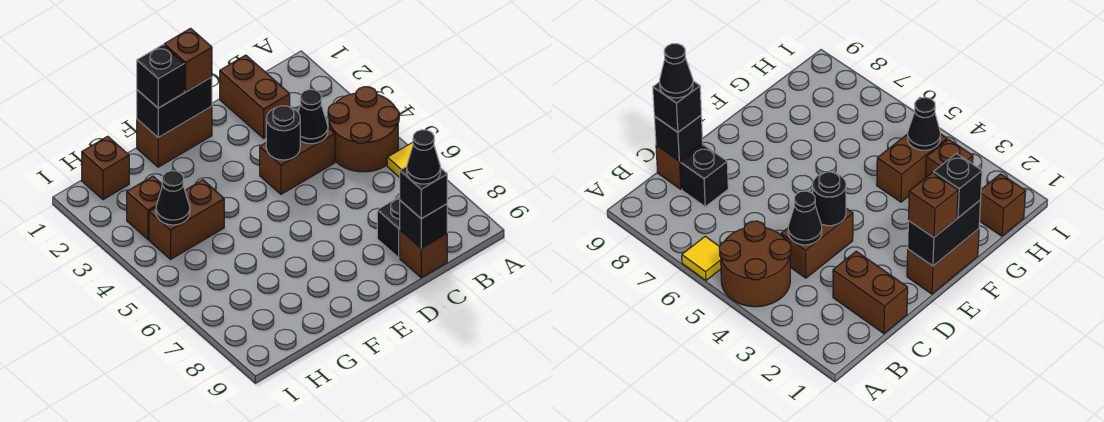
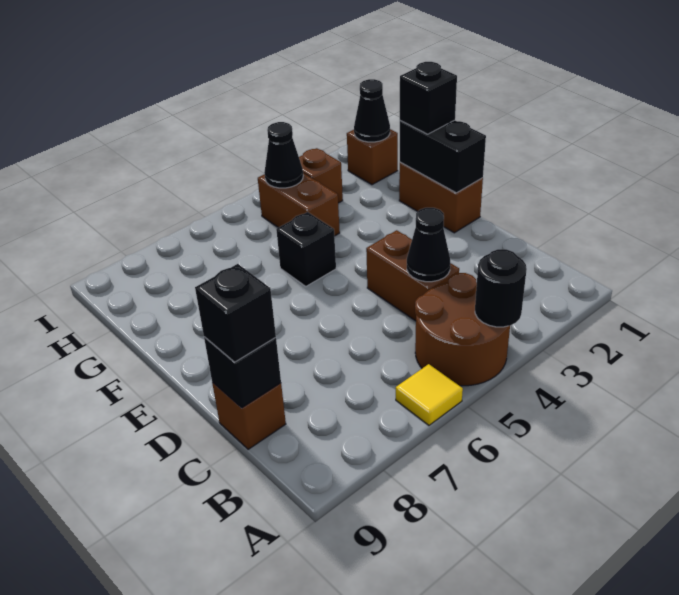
brown brick C1:C2 level 1 -> none
black brick C8 level 1 -> black brick F5 level 1
black cone C9 level 4 -> black cone H1 level 2
black round brick D4 level 2 -> black round brick A4 level 2
brown brick E1 level 3 -> none

